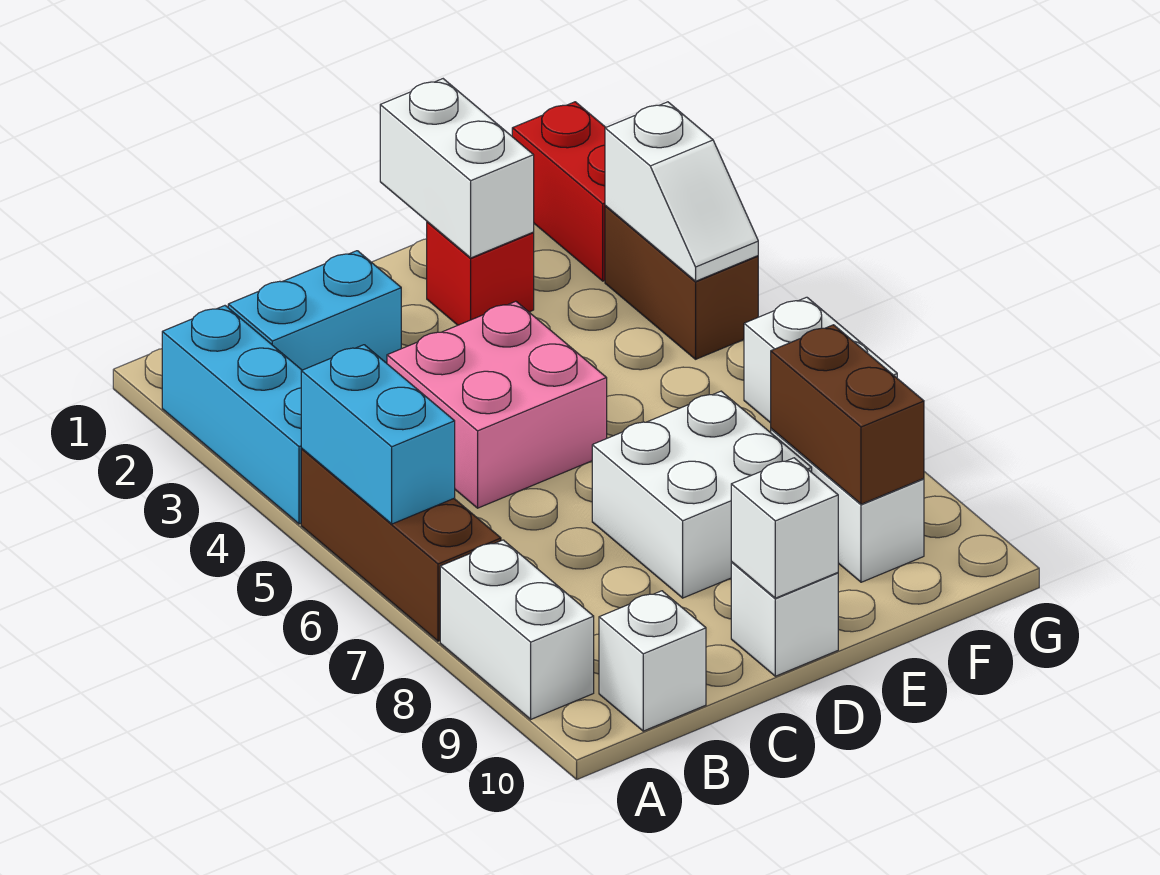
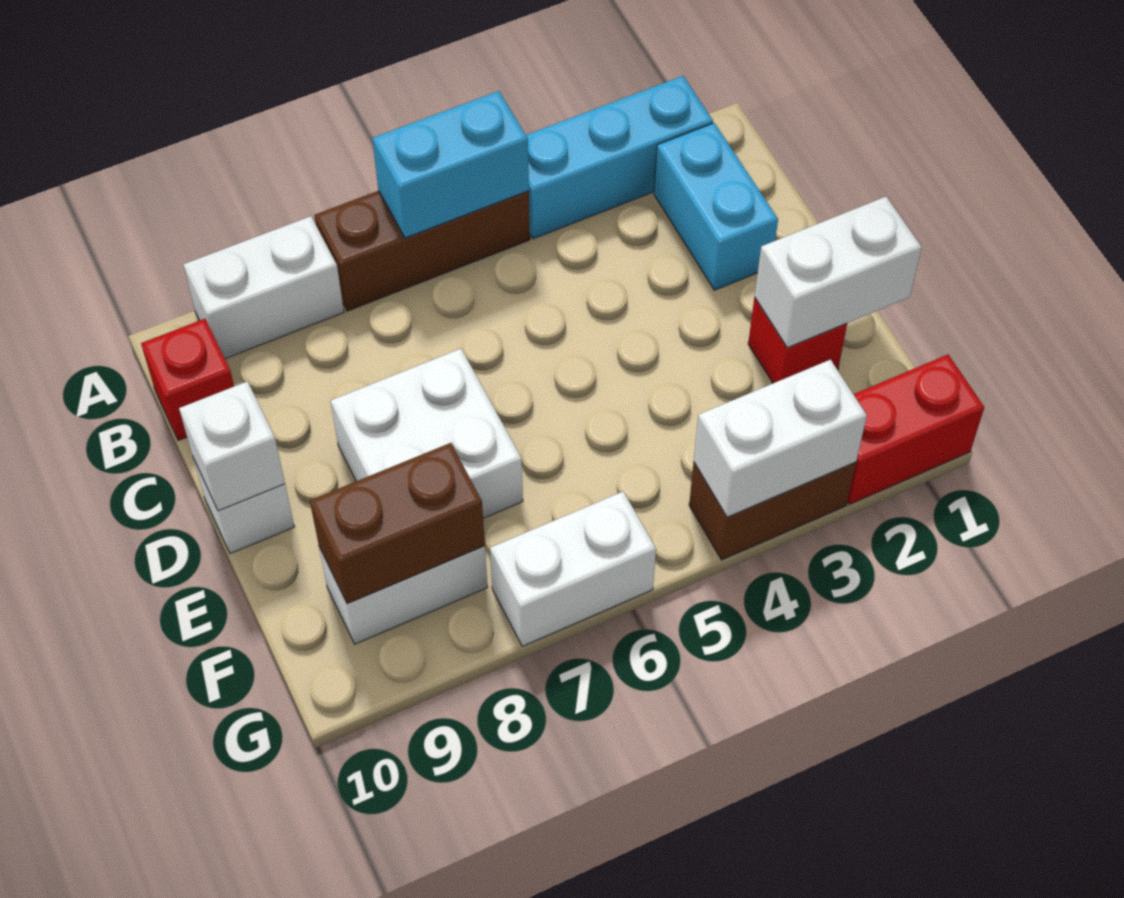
white brick B10 level 1 -> red brick B10 level 1
pink brick C4:D5 level 1 -> none
white slope G3:G4 level 2 top 3 -> white brick G3:G4 level 2

